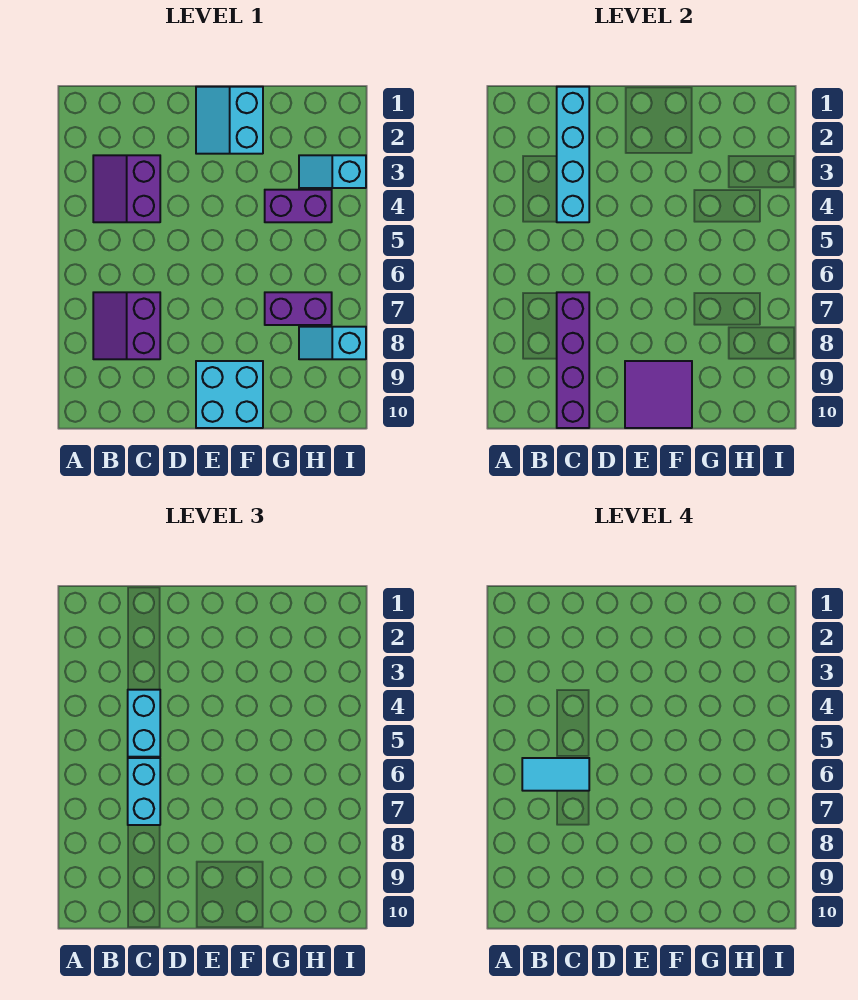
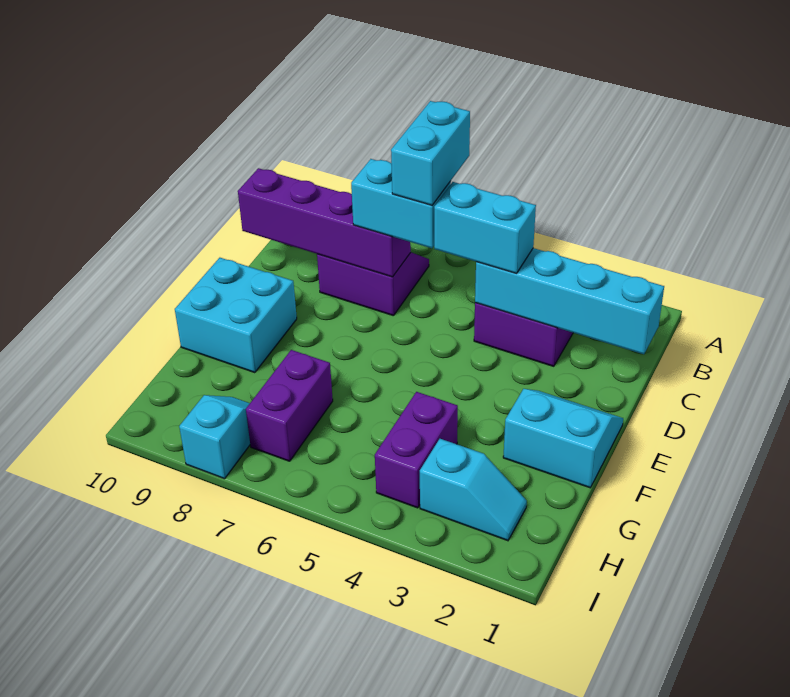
cyan tile B6:C6 level 4 -> cyan brick B6:C6 level 4
purple tile E9:F10 level 2 -> none
cyan slope H3:I3 level 1 top I -> cyan slope H2:H3 level 1 top 3

